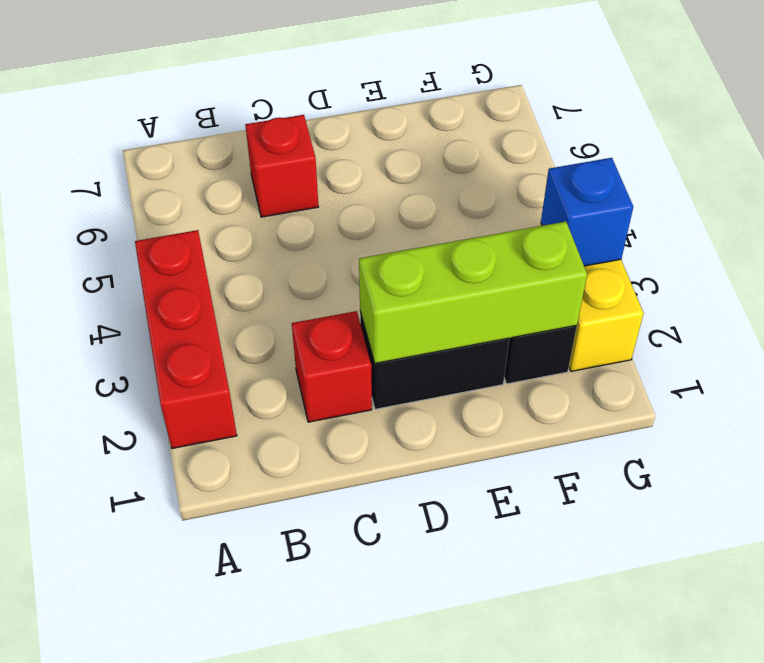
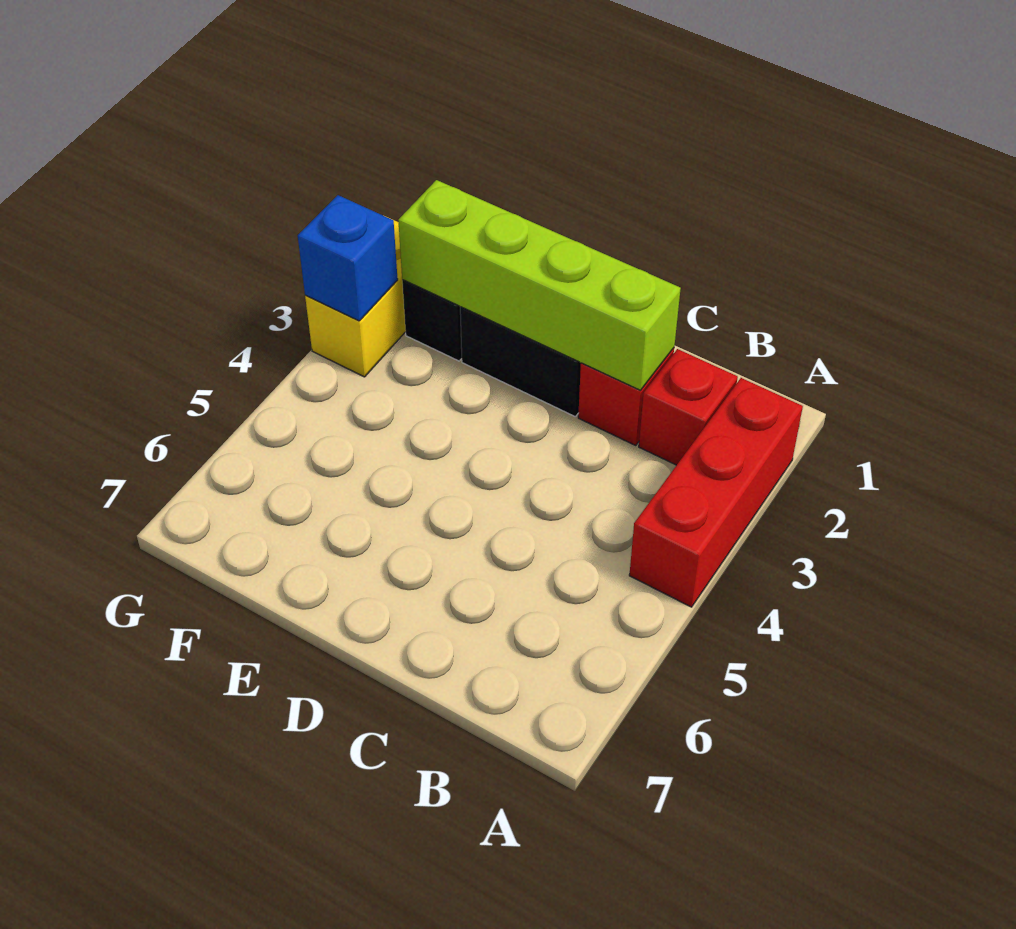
red brick C6 level 1 -> red brick B2 level 1
lime brick D2:F2 level 2 -> lime brick C2:F2 level 2

